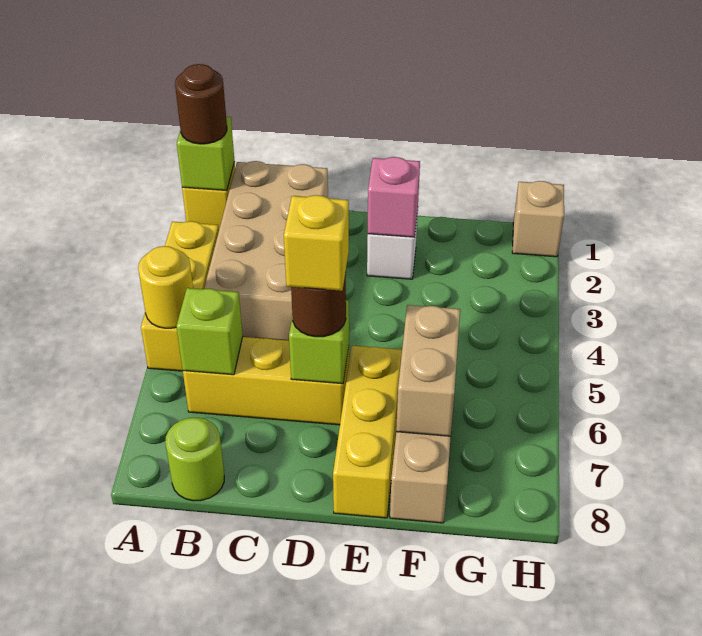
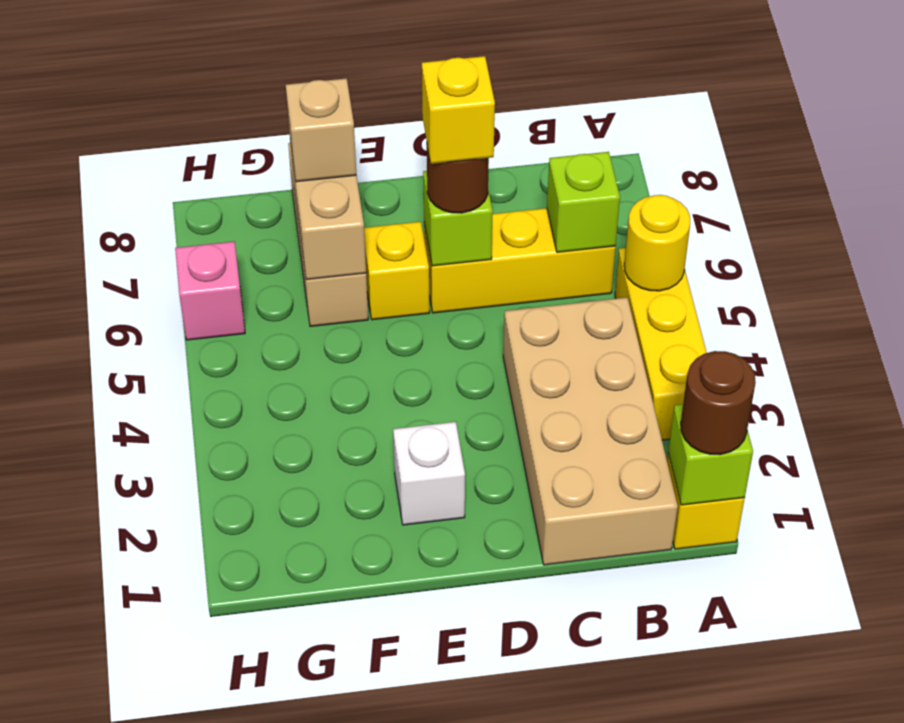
lime round brick B8 level 1 -> none
pink brick E2 level 2 -> pink brick H6 level 1
yellow brick E6:E8 level 1 -> yellow brick E6 level 1
tan brick H1 level 1 -> tan brick F7 level 3

